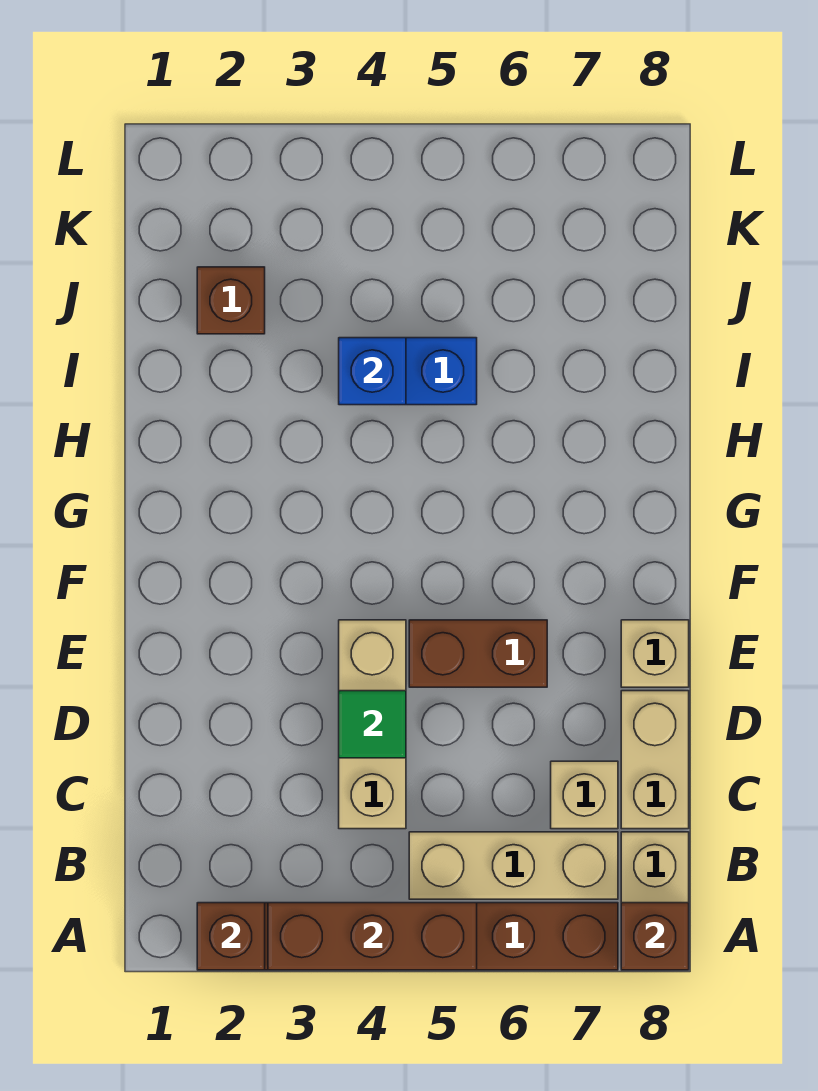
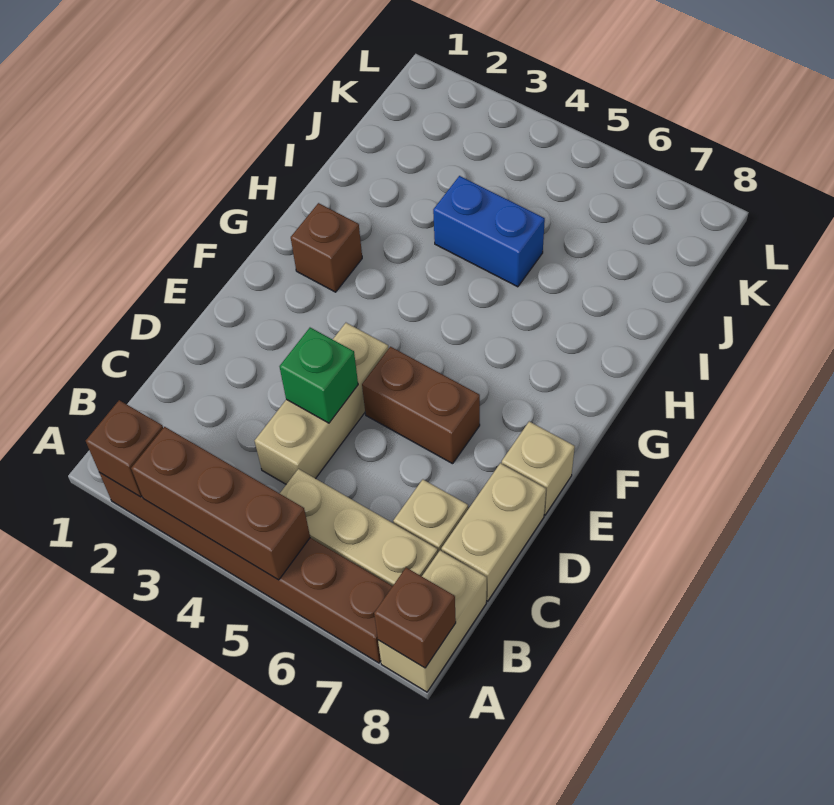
green tile D4 level 2 -> green brick D4 level 2
blue brick I4 level 2 -> none
brown brick J2 level 1 -> brown brick G2 level 1

